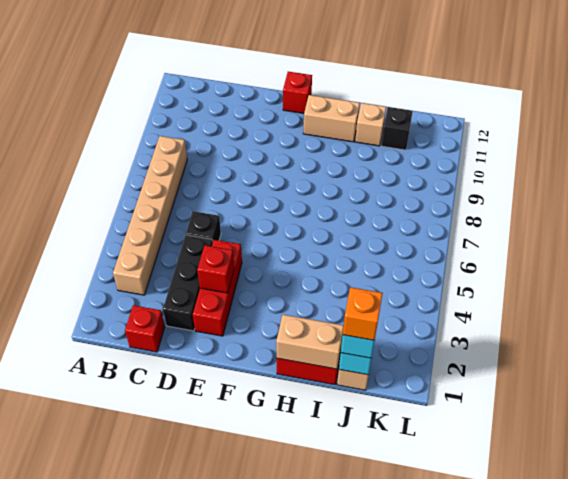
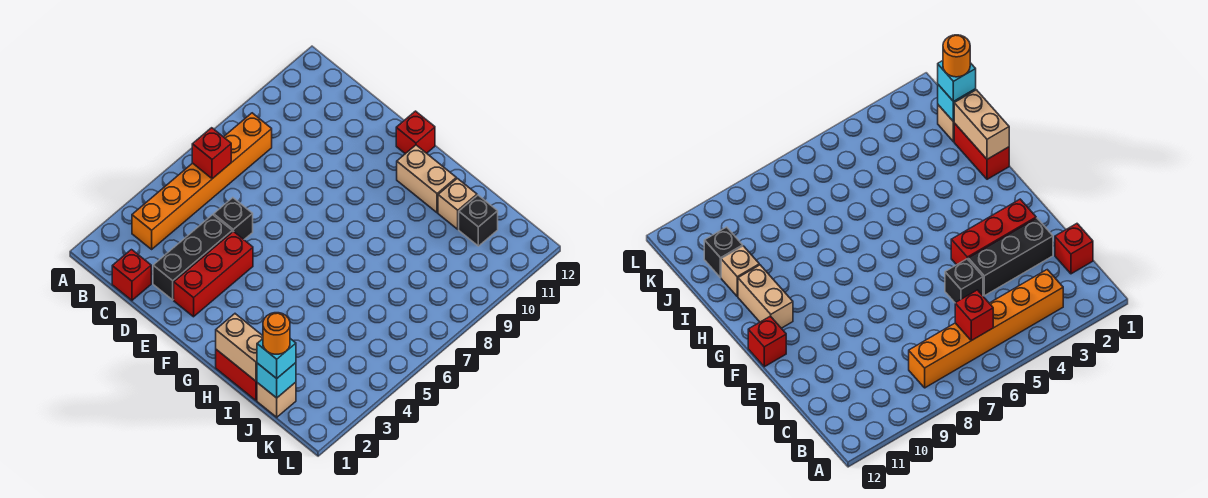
tan brick B3:B8 level 1 -> orange brick B3:B8 level 1
red brick E3 level 2 -> red brick B6 level 2
orange brick J1 level 4 -> orange round brick J1 level 4

